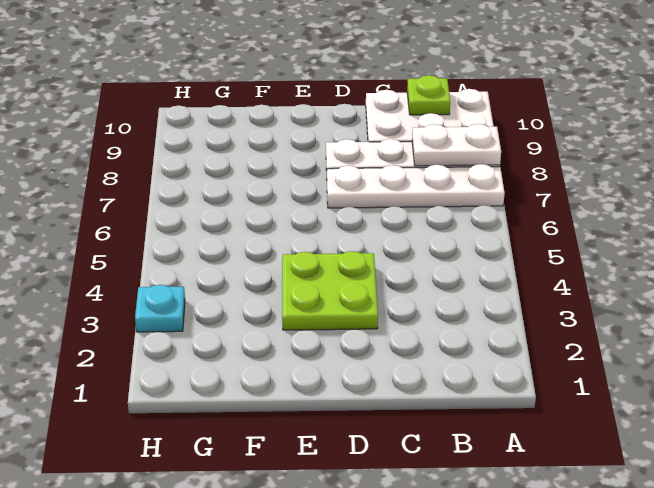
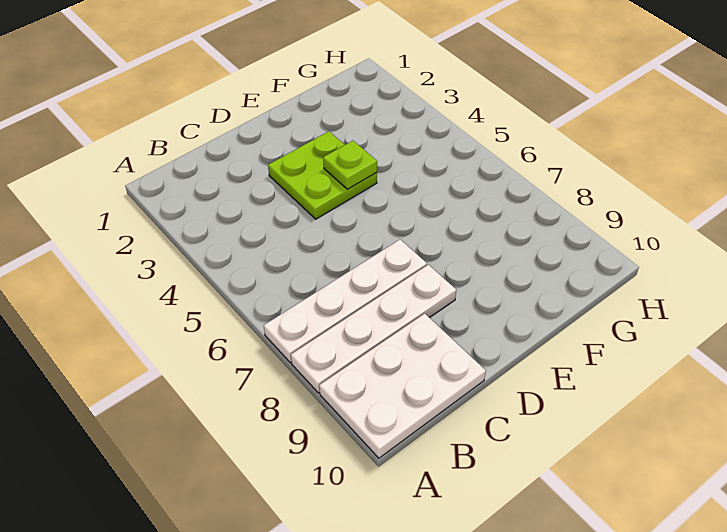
white plate A8:B8 level 2 -> none
lime plate B10 level 2 -> lime plate E4 level 2
cyan plate H3 level 1 -> none

